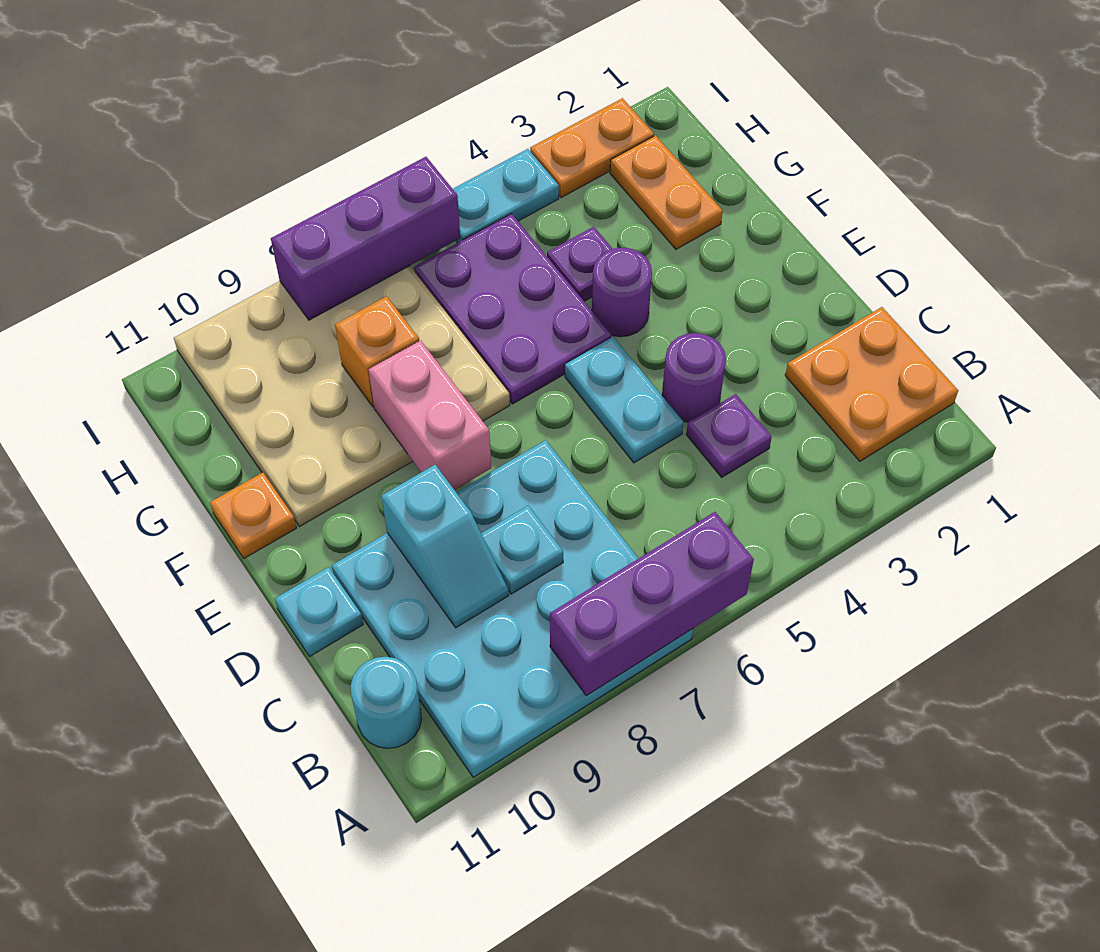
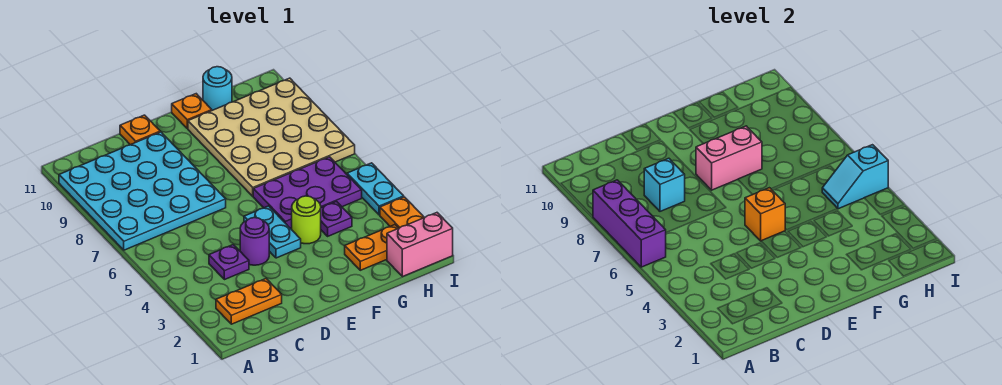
orange plate B1:C2 level 1 -> orange plate B2:C2 level 1
cyan round brick B11 level 1 -> cyan round brick G11 level 1
cyan plate C8 level 2 -> cyan brick C8 level 2
cyan slope C9:D9 level 2 top D -> cyan slope H5:I5 level 2 top I
cyan plate D5:E5 level 1 -> cyan plate E4:E5 level 1
cyan plate D11 level 1 -> orange plate D11 level 1
purple round brick F4 level 1 -> lime round brick F4 level 1
orange brick G8 level 2 -> orange brick E5 level 2
none -> pink brick H1:I1 level 1
purple brick I6:I8 level 2 -> none

